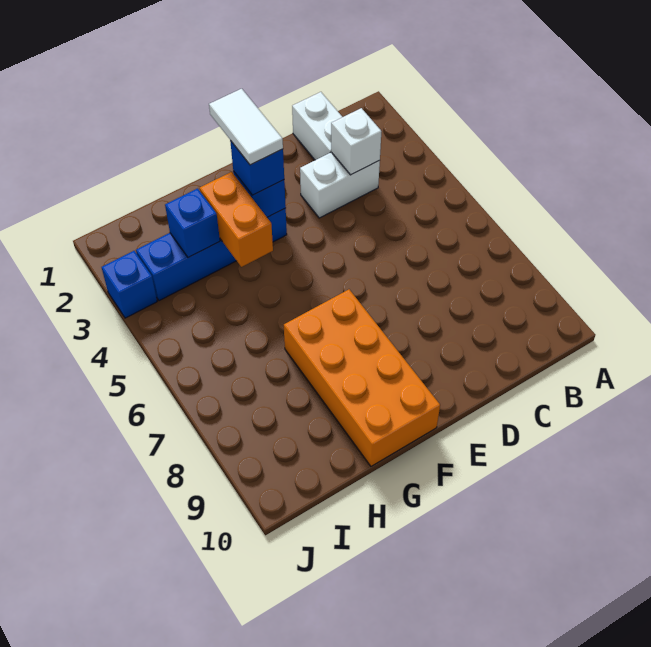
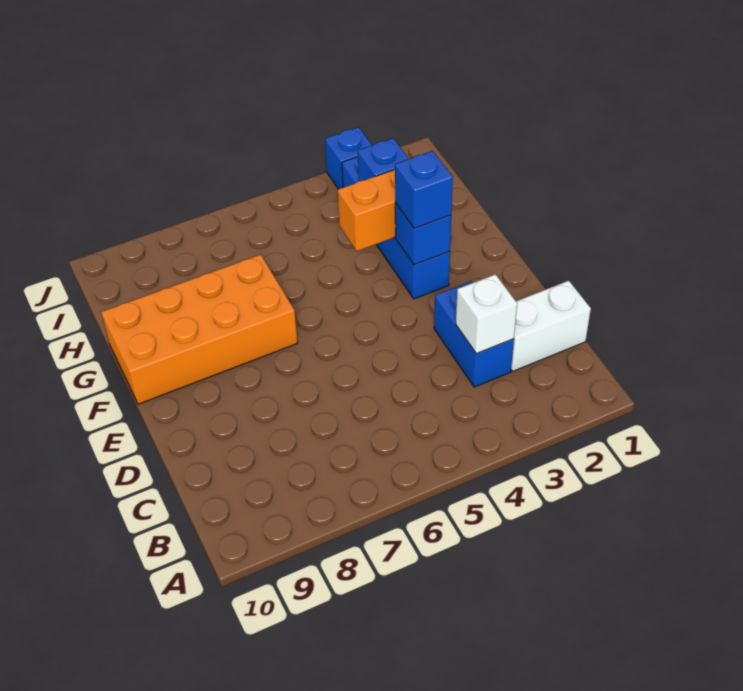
white brick C3:D3 level 1 -> blue brick C3:D3 level 1
white tile F2:F3 level 4 -> none

